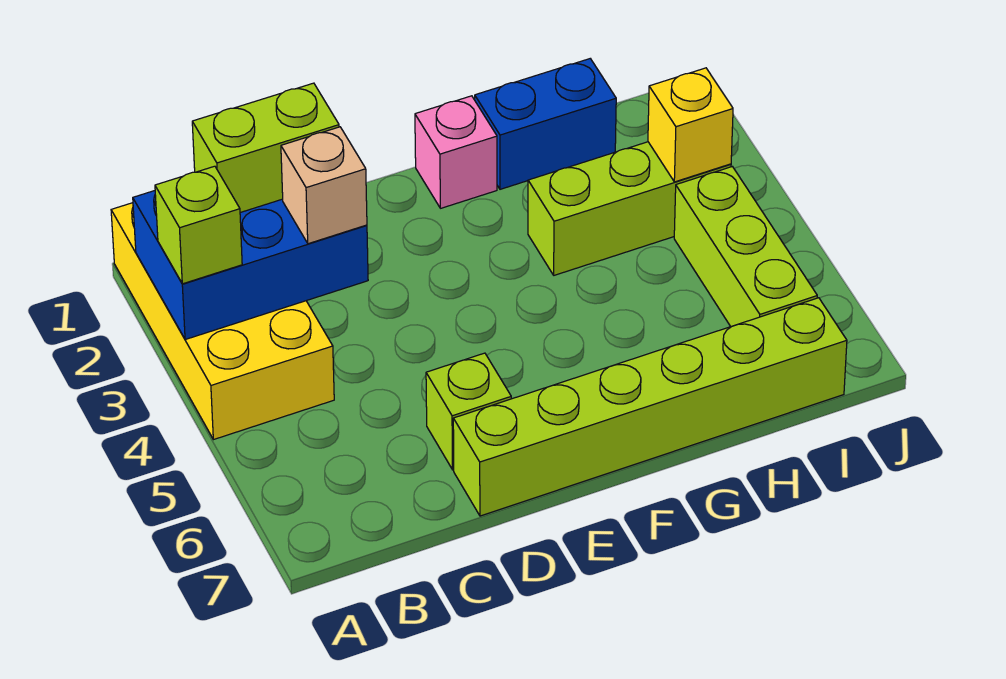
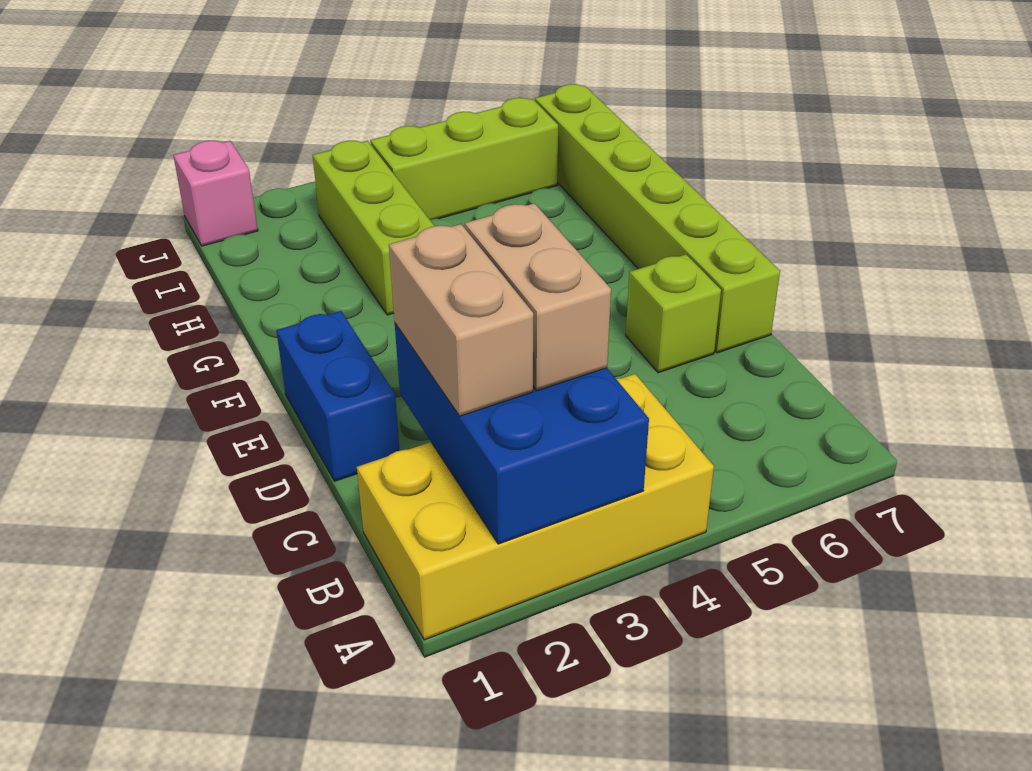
lime brick A3 level 3 -> none
lime brick B2:C2 level 3 -> tan brick B2:C2 level 3
tan brick C3 level 3 -> tan brick B3:C3 level 3
pink brick F1 level 1 -> pink brick J1 level 1
blue brick G1:H1 level 1 -> blue brick D1:E1 level 1
yellow brick I3 level 2 -> none

